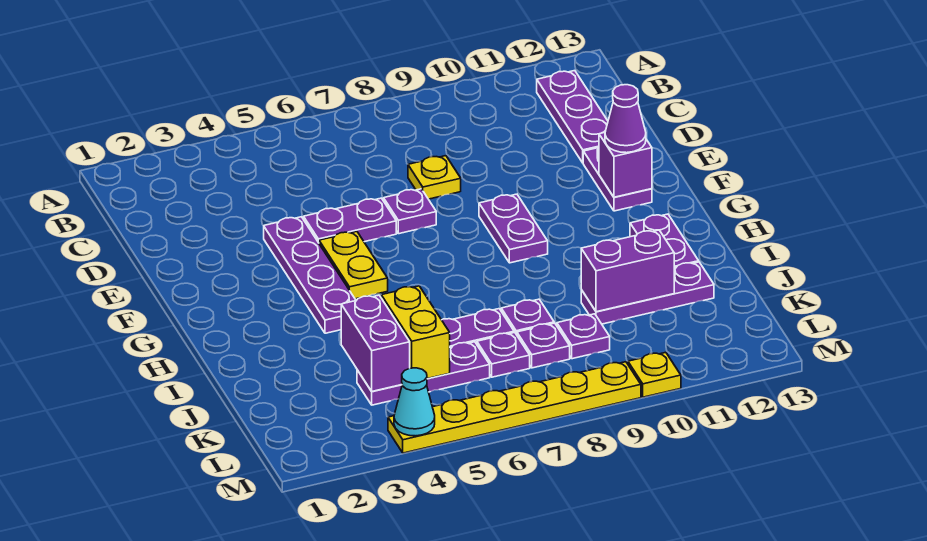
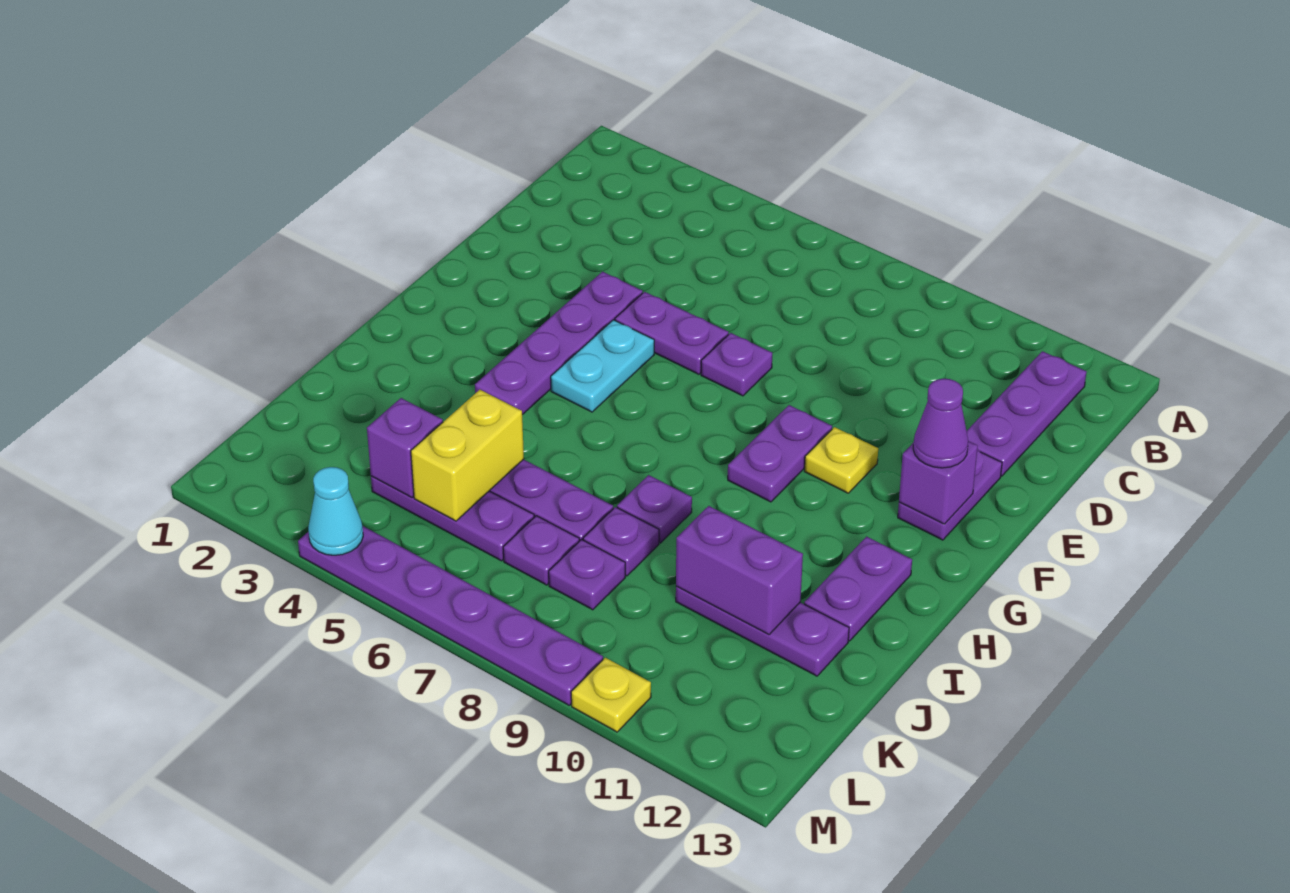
yellow plate D8 level 1 -> yellow plate F10 level 1
yellow plate F5:G5 level 1 -> cyan plate F5:G5 level 1
purple brick J4:K4 level 2 -> purple brick K4 level 2
purple plate K9 level 1 -> purple plate I8 level 1
yellow plate M4:M9 level 1 -> purple plate M4:M9 level 1

